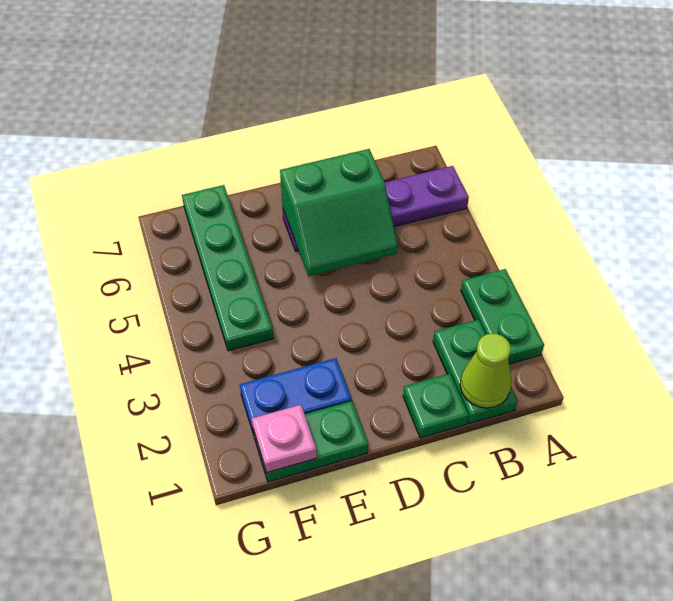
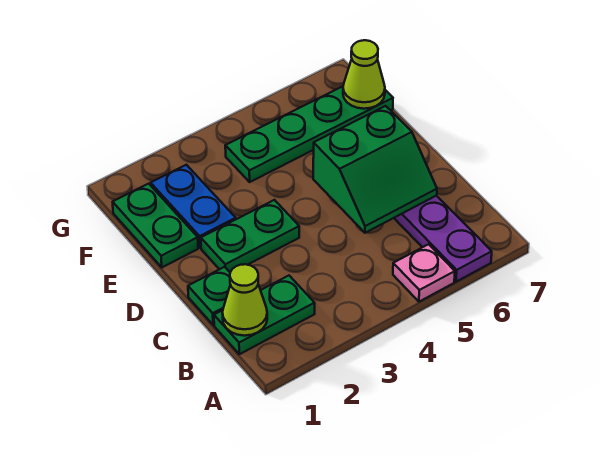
green plate A2:A3 level 1 -> green plate D2:D3 level 1
green slope C5:D6 level 2 top 6 -> green slope C5:D6 level 2 top D
pink plate F1 level 2 -> pink plate A5 level 1
none -> lime cone F7 level 2

